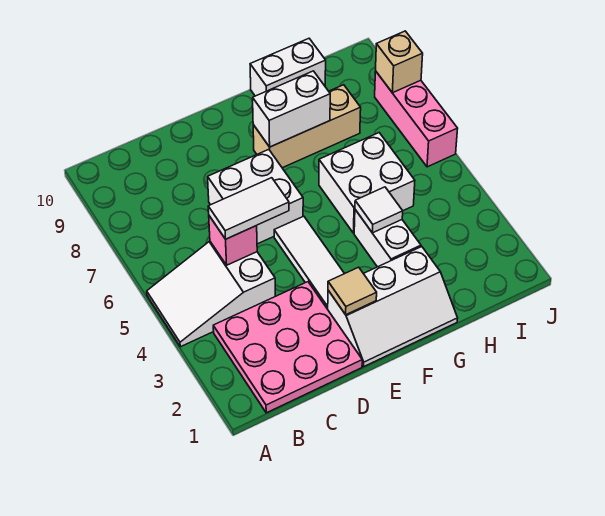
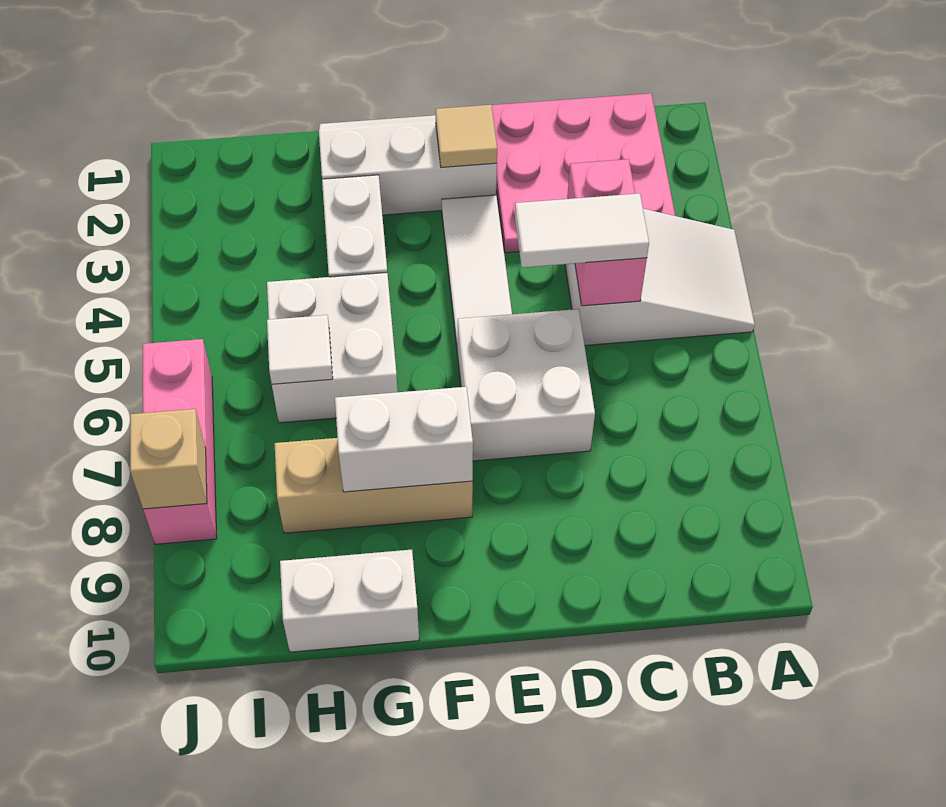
pink brick C5 level 2 -> pink brick C4:C5 level 2
white tile G4 level 2 -> white tile H6 level 2

